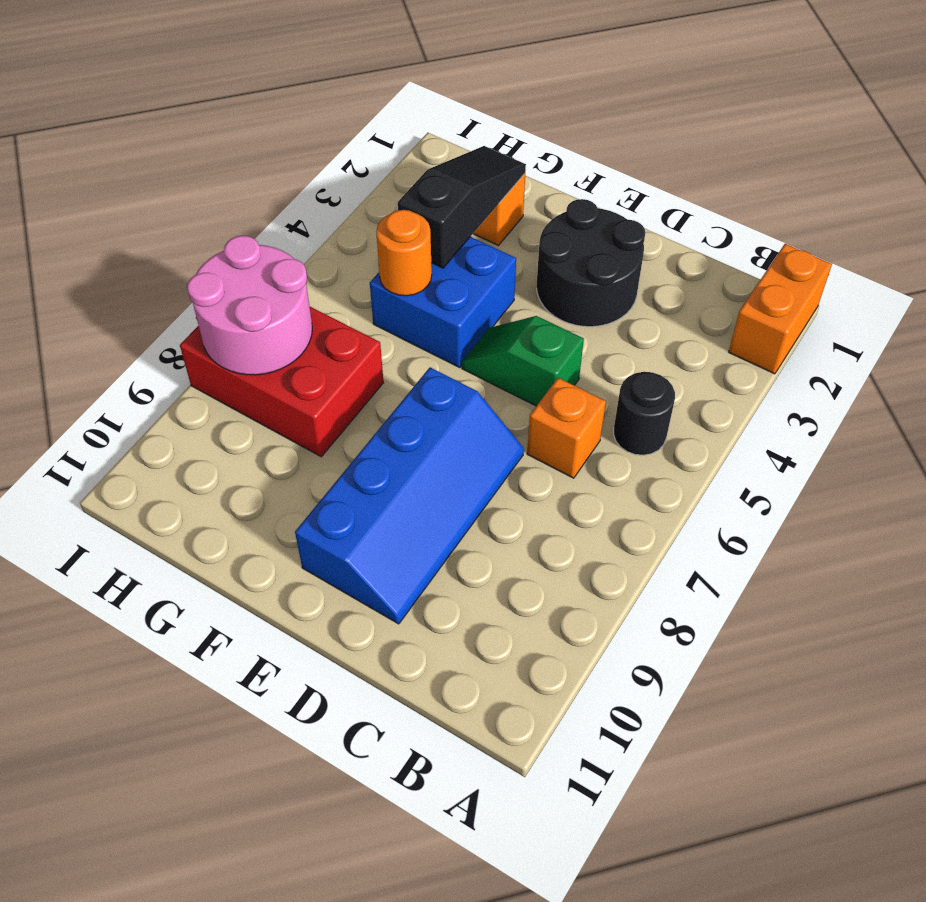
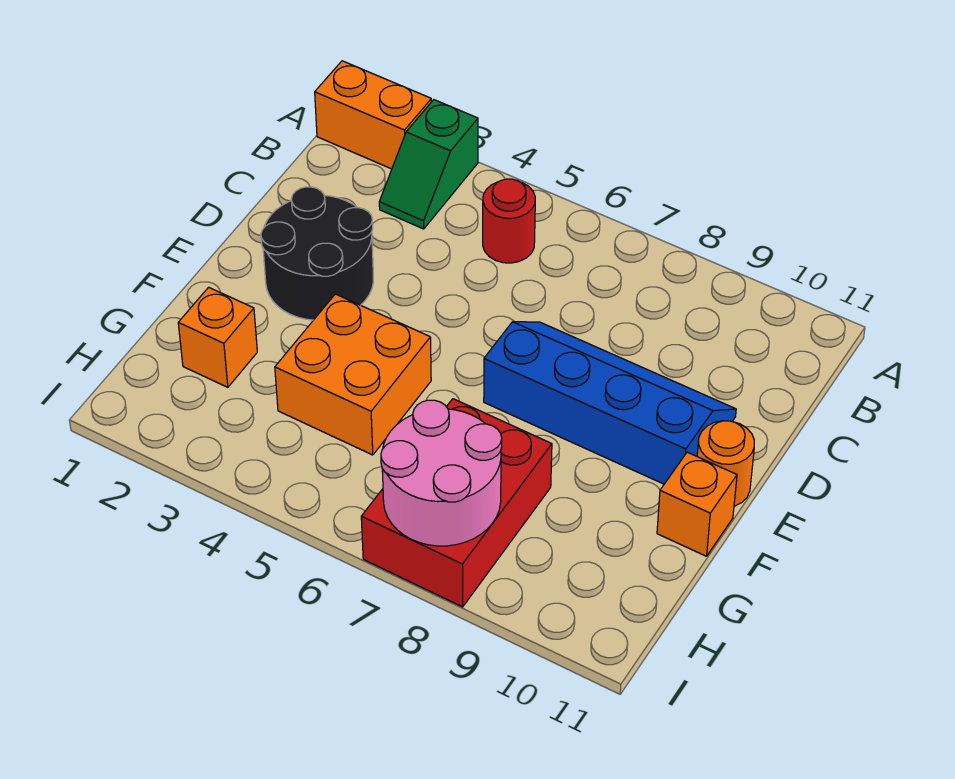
black round brick B5 level 1 -> red round brick B5 level 1
orange brick C6 level 1 -> orange brick F11 level 1
green slope D5:E5 level 1 top D -> green slope A3:B3 level 1 top A
blue brick F4:G5 level 1 -> orange brick F4:G5 level 1
black slope G2:G4 level 2 top 4 -> none
orange round brick G5 level 2 -> orange round brick E11 level 1

